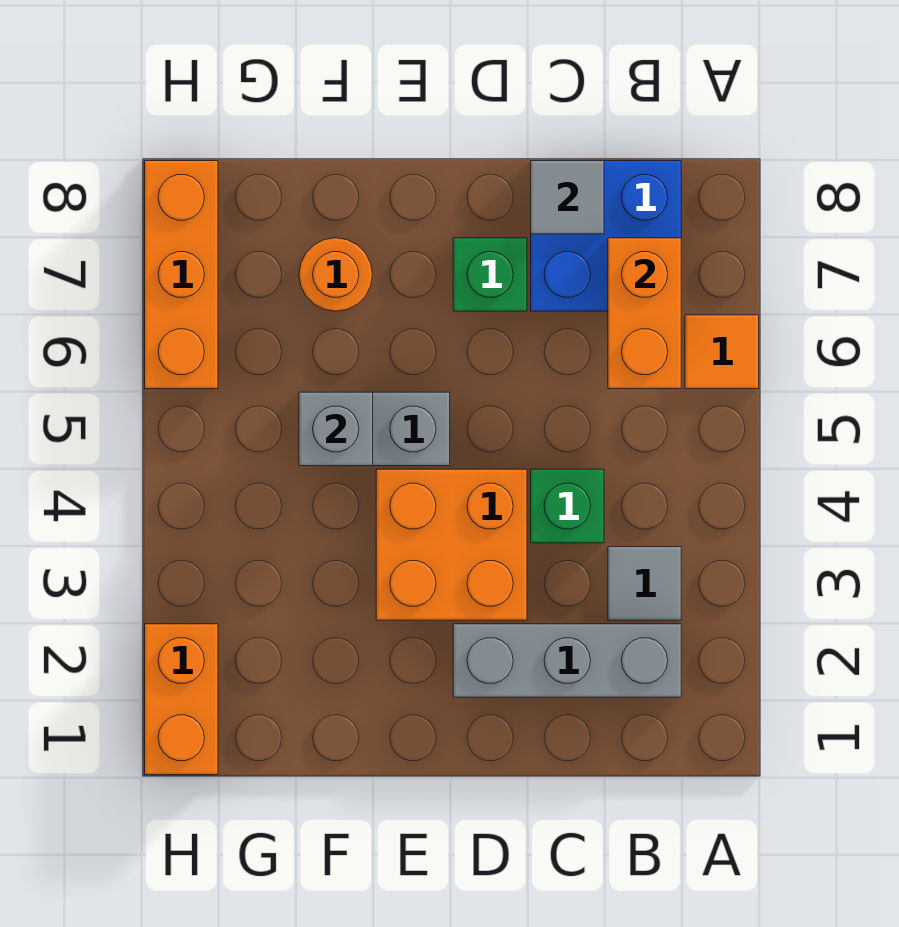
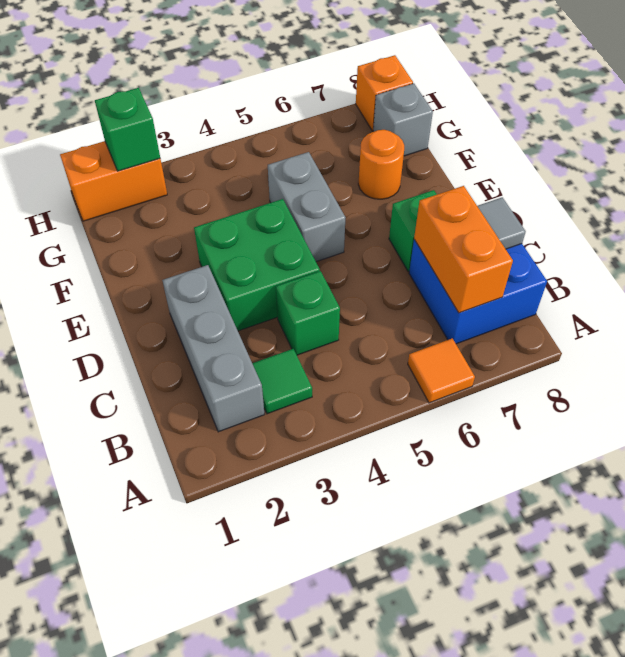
grey tile B3 level 1 -> green tile B3 level 1
orange brick B6:B7 level 2 -> orange brick B7:C7 level 2
orange brick D3:E4 level 1 -> green brick D3:E4 level 1
grey brick F5 level 2 -> grey brick G8 level 1
none -> green brick H2 level 2
orange brick H6:H8 level 1 -> orange brick H8 level 1

